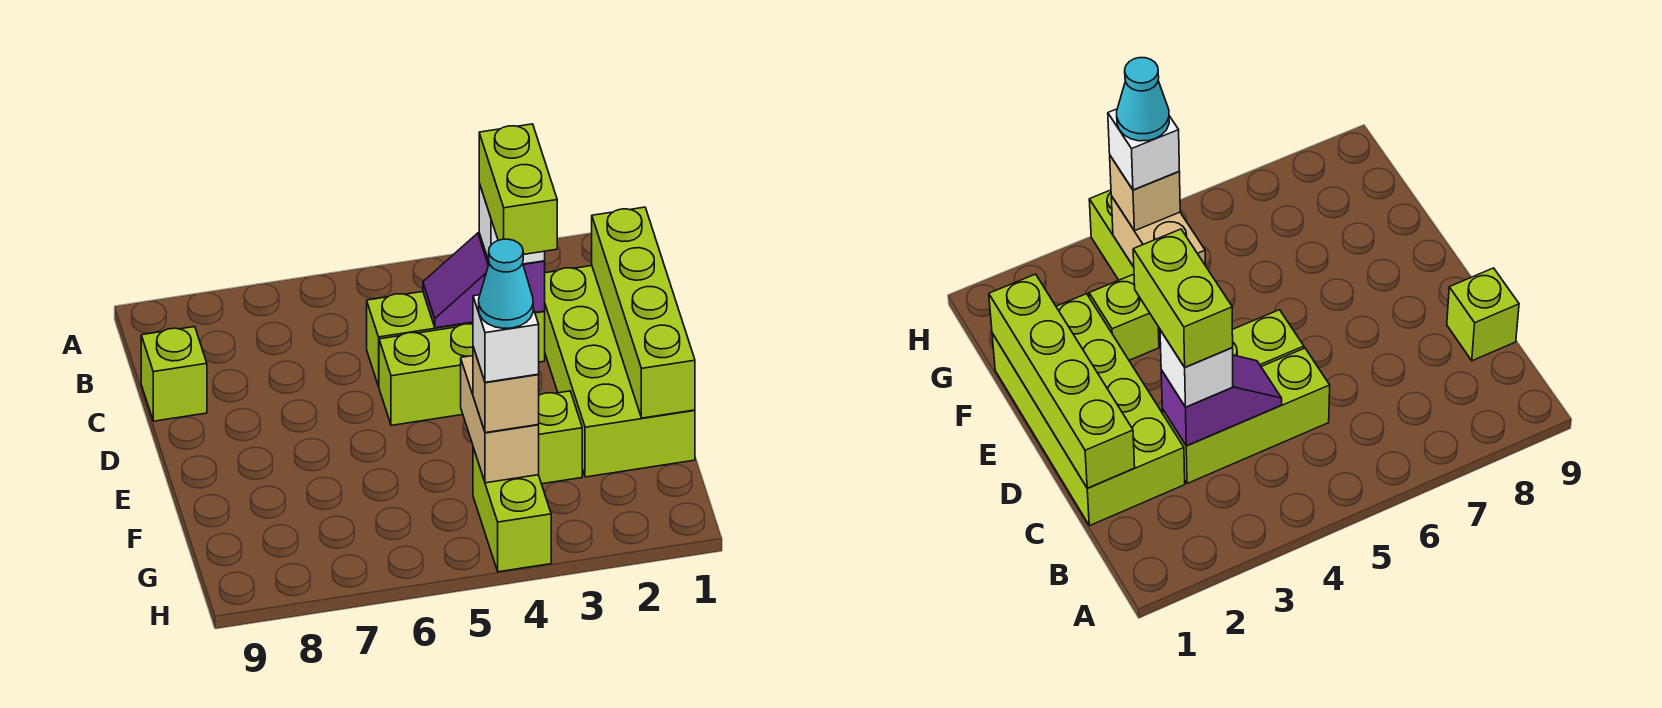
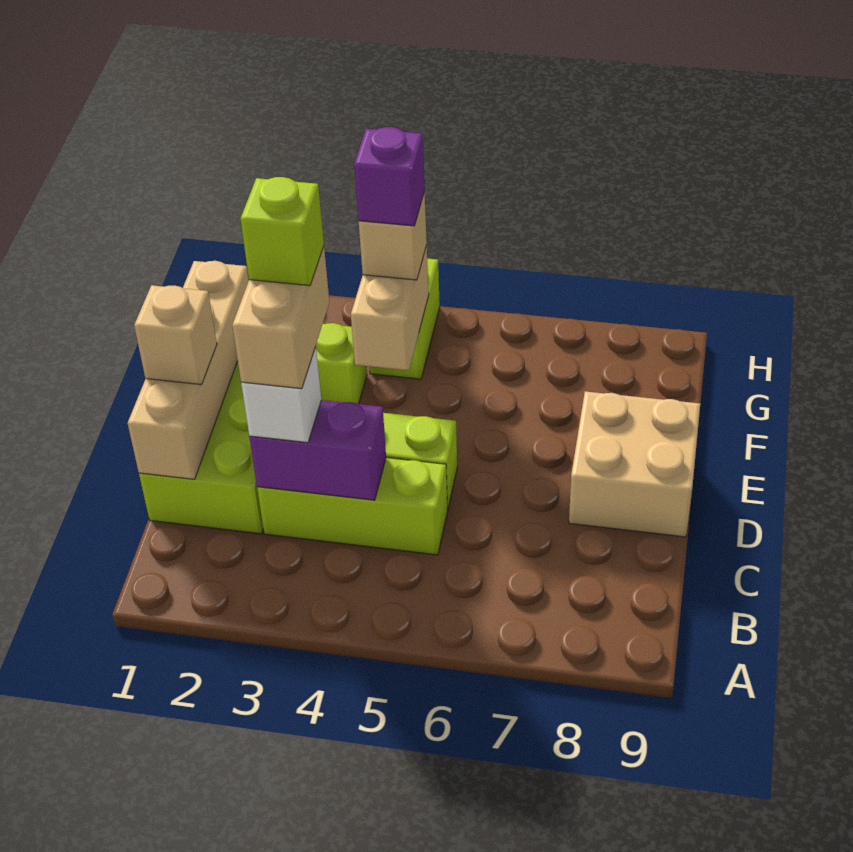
lime brick C1:F1 level 2 -> tan brick C1:F1 level 2
purple slope C3:C4 level 2 top 3 -> purple brick C3:C4 level 2
lime brick C3:D3 level 4 -> tan brick C3:D3 level 4
lime brick C9 level 1 -> lime brick D3 level 5
none -> tan brick D1 level 3
none -> tan brick D8:E9 level 1
white brick G4 level 4 -> purple brick G4 level 4
cyan cone G4 level 5 -> none

